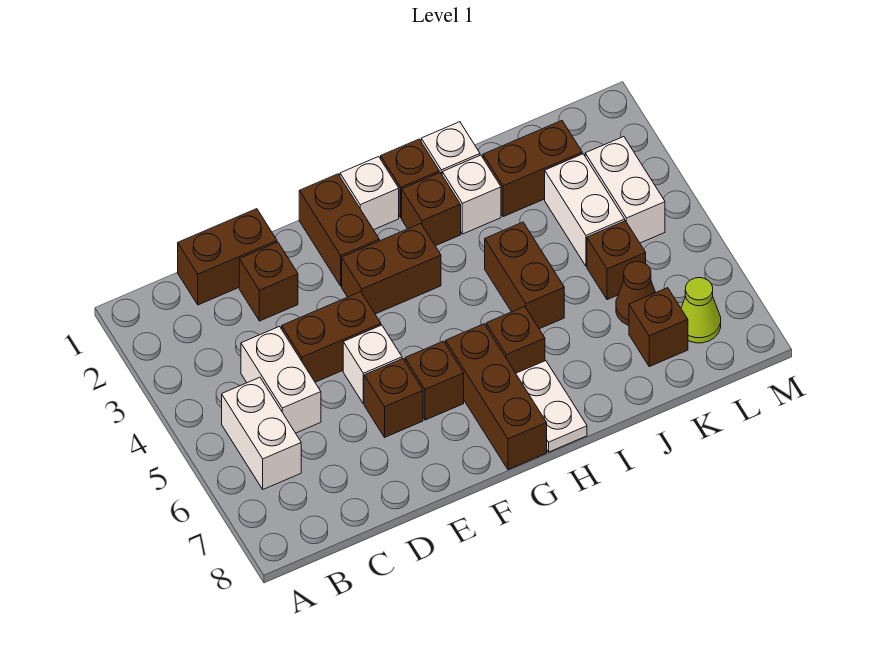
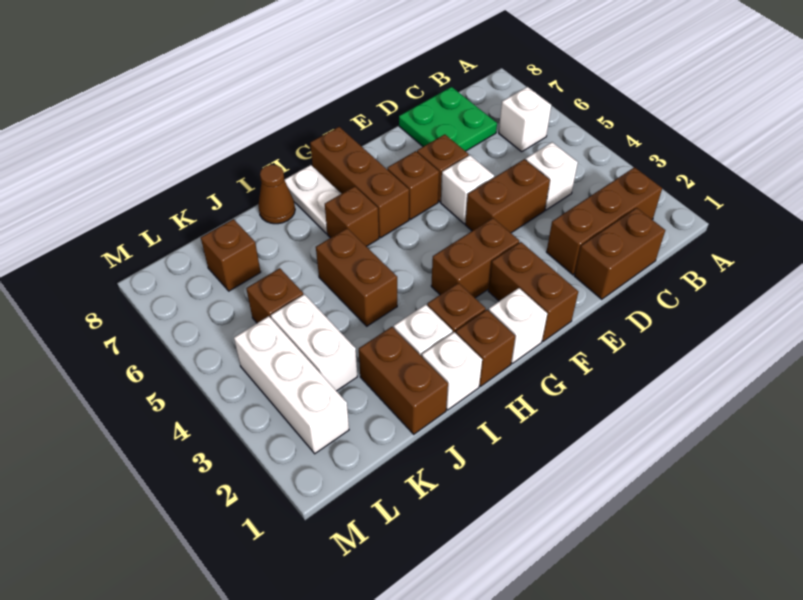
white brick B5:B6 level 1 -> white brick B6 level 1
white brick C4:C5 level 1 -> white brick C4 level 1
none -> green plate C7:D8 level 1
brown brick D2 level 1 -> brown brick B2:D2 level 1
brown brick J2:K2 level 1 -> brown brick J1:J2 level 1
brown cone K6 level 1 -> brown cone I8 level 1
white brick L3:L4 level 1 -> white brick L2:L4 level 1
lime cone L7 level 1 -> none

